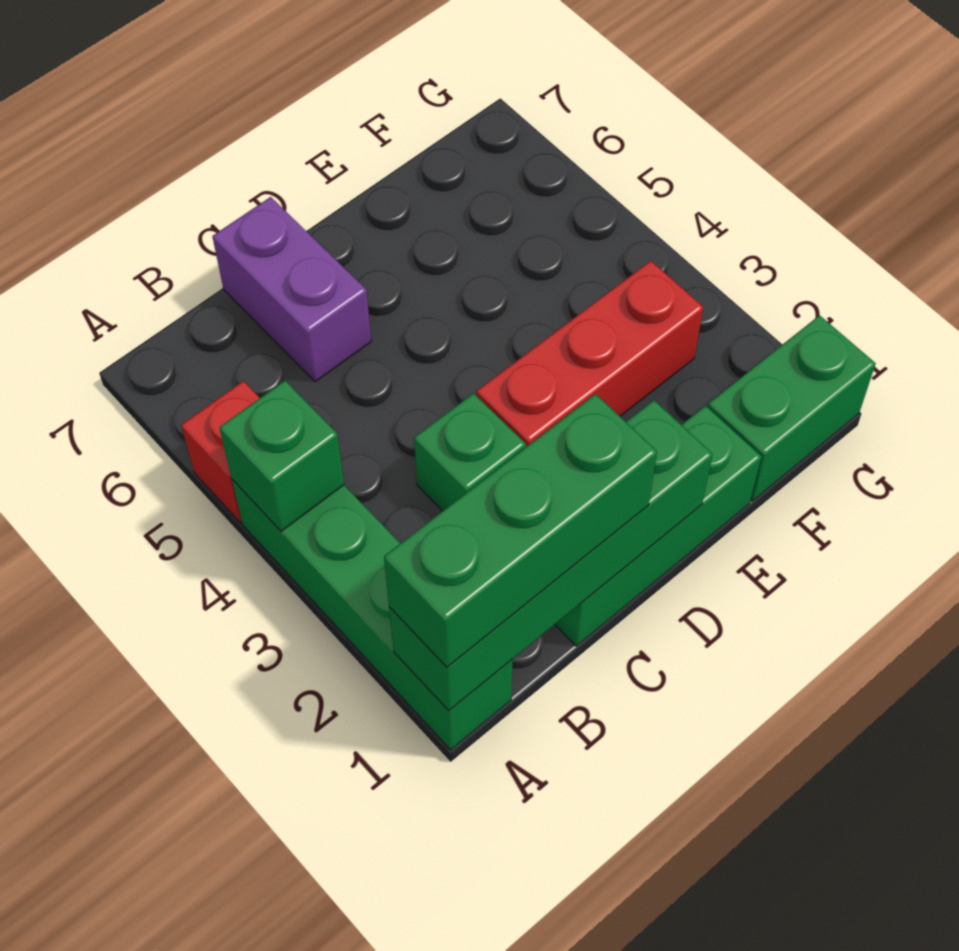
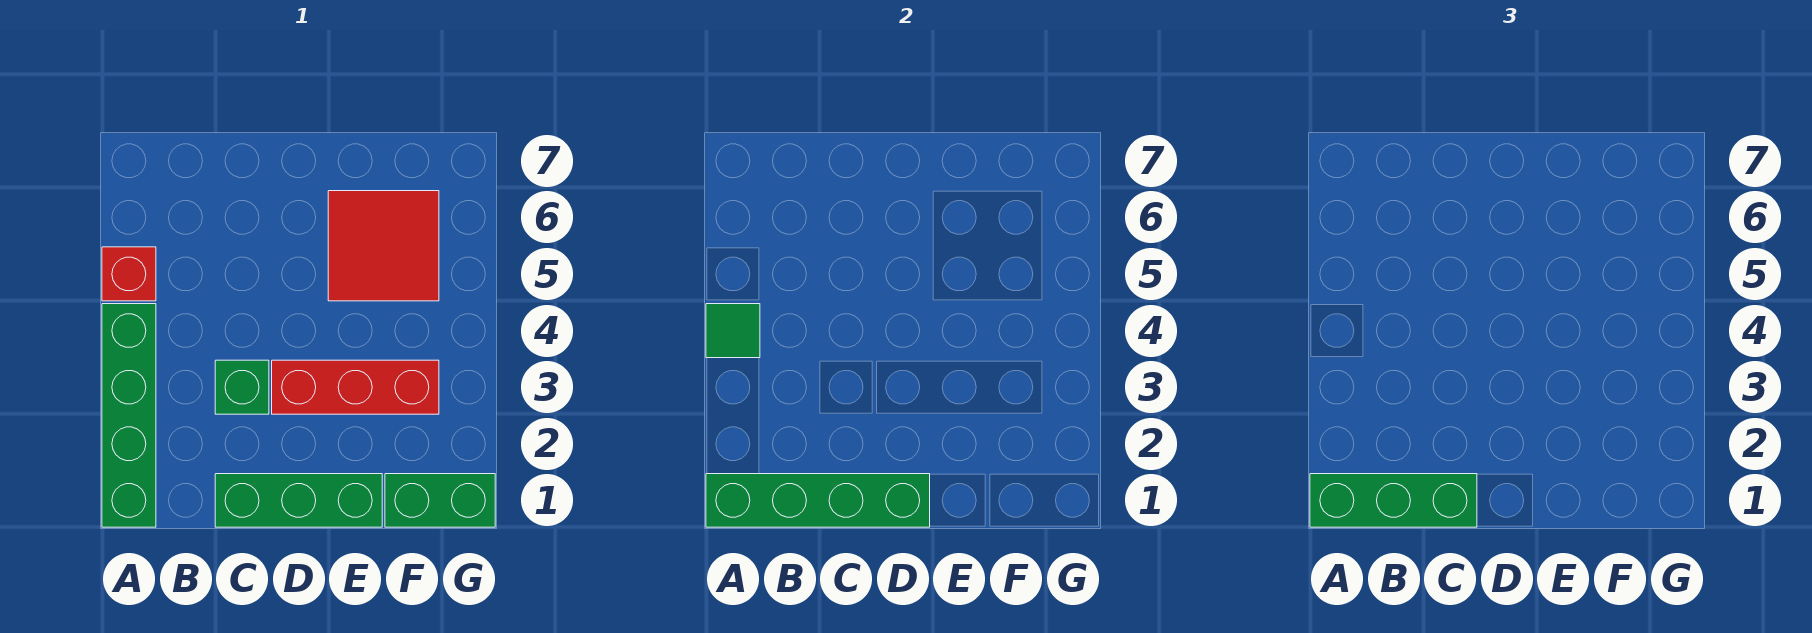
green brick A4 level 2 -> green tile A4 level 2
purple brick C6:C7 level 1 -> none
none -> red tile E5:F6 level 1

